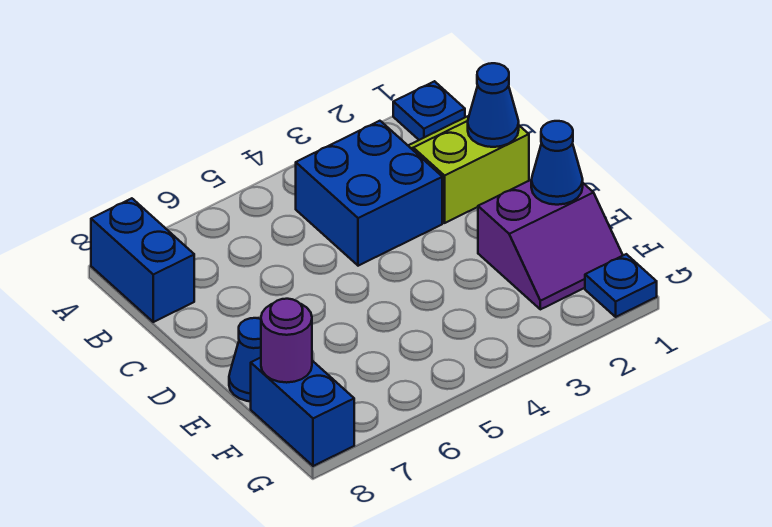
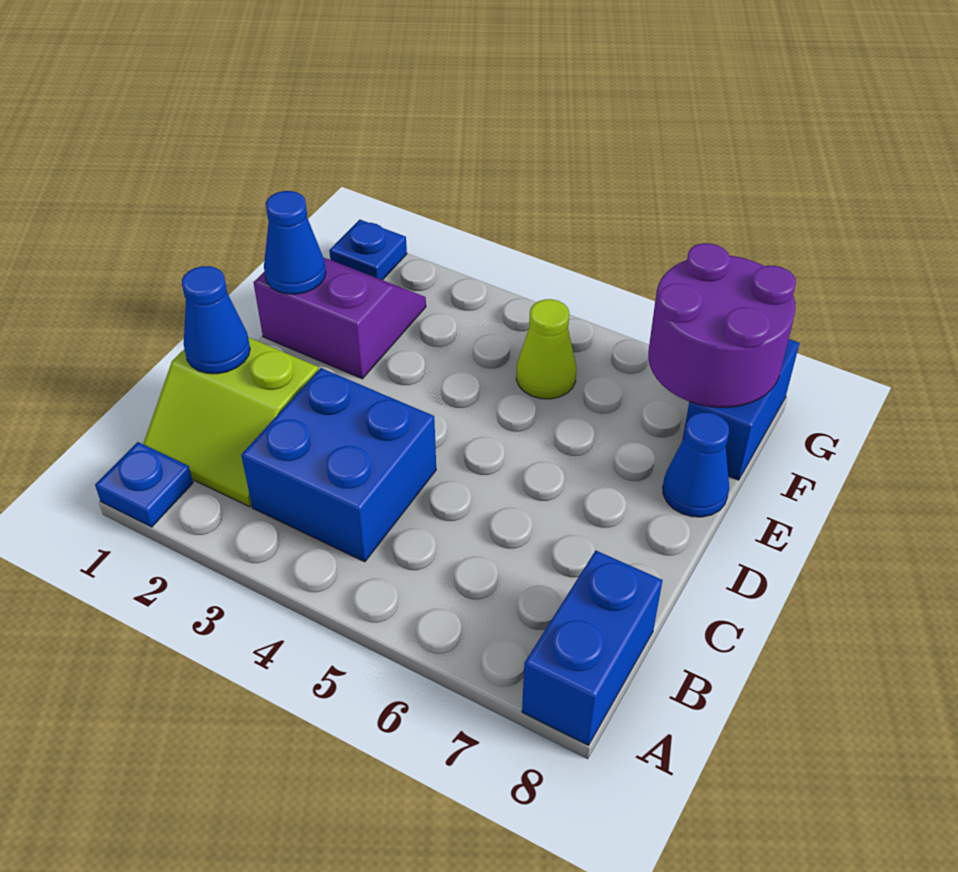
none -> lime cone F5 level 1
purple round brick F8 level 2 -> purple round brick F7:G8 level 2

